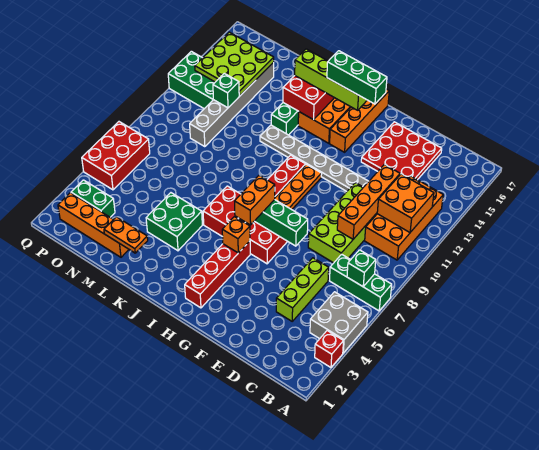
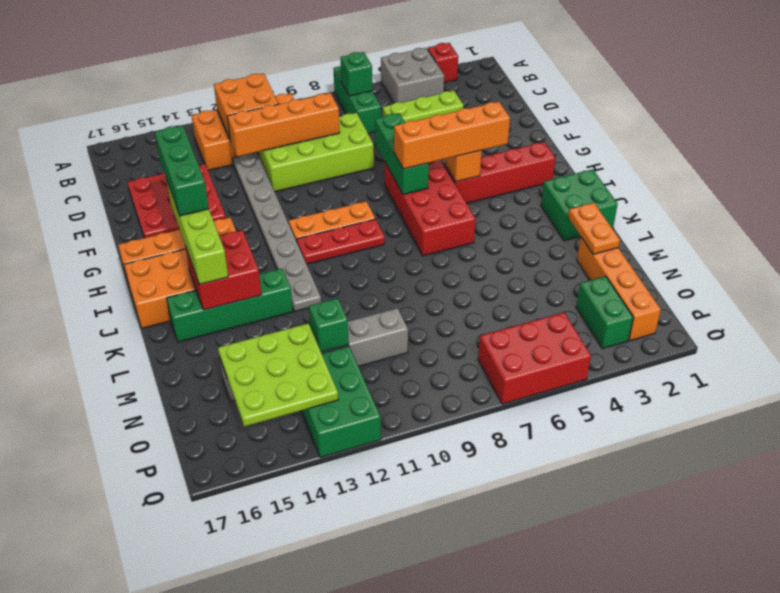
orange brick H6:H7 level 3 -> orange brick H4:H7 level 3
green brick K4:L5 level 1 -> green brick J1:K2 level 1

